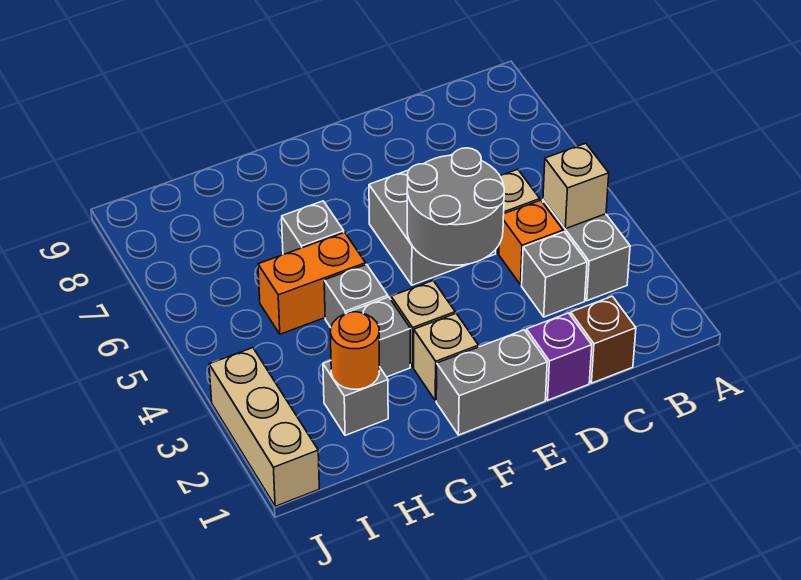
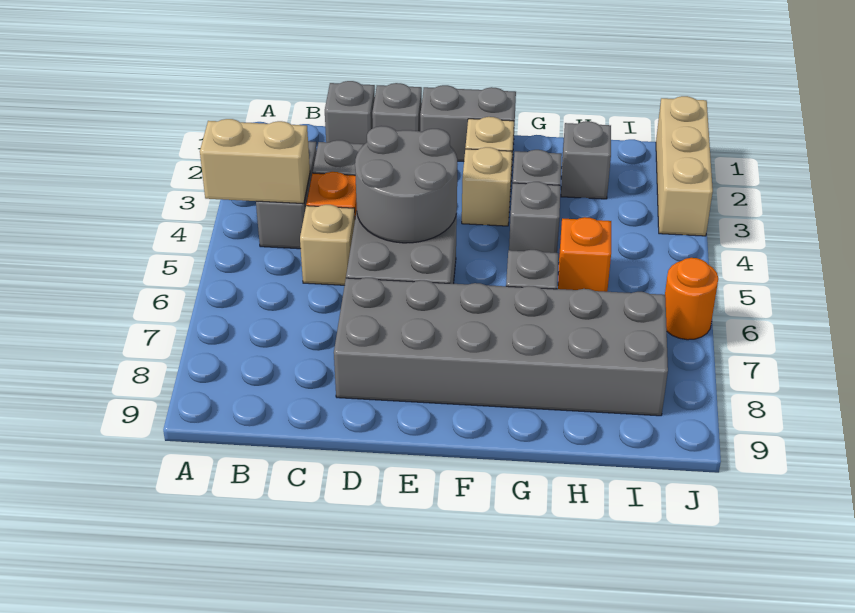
tan brick B4 level 2 -> tan brick A4:B4 level 2
brown brick C1 level 1 -> grey brick C1 level 1
purple brick D1 level 1 -> grey brick D1 level 1
none -> grey brick D7:I8 level 1
orange brick G5:H5 level 1 -> orange brick H5 level 1
orange round brick H2 level 2 -> orange round brick J6 level 1

